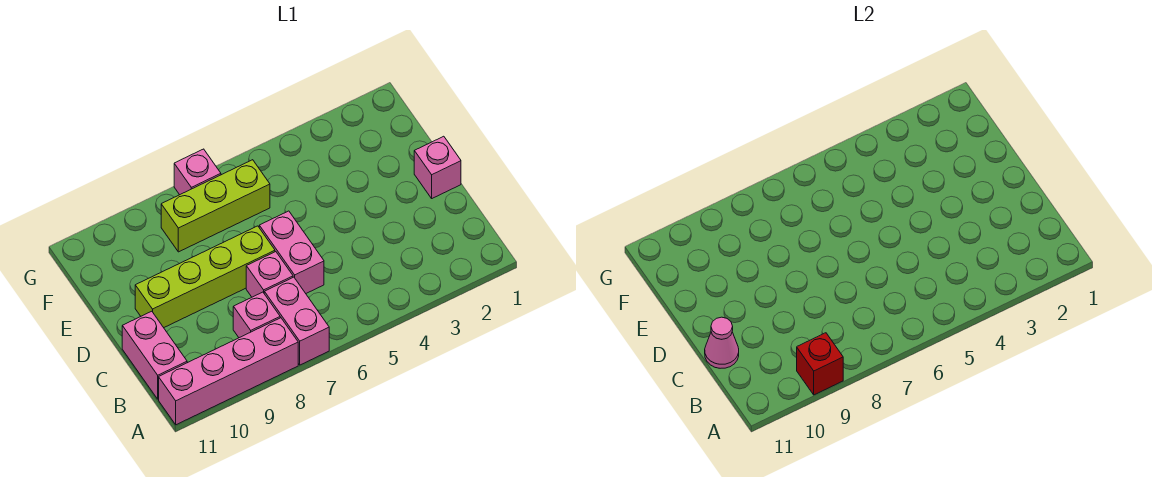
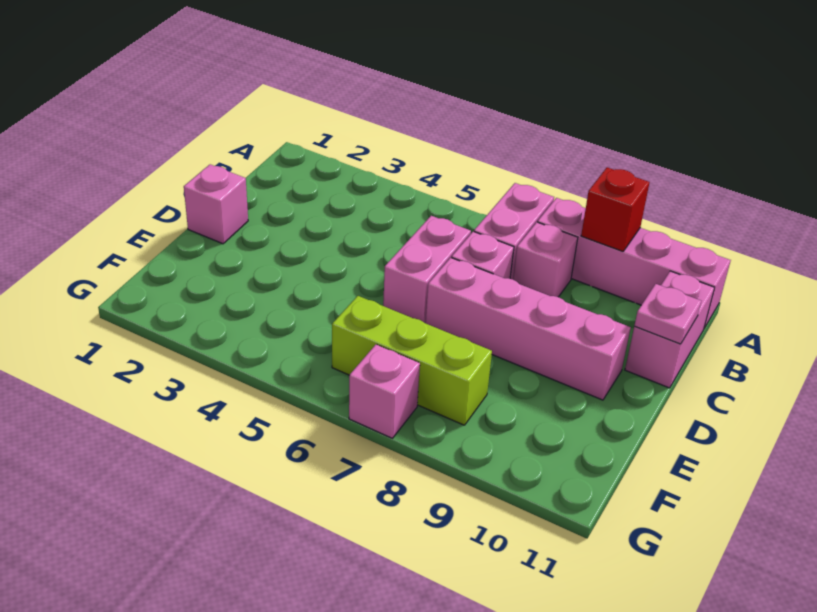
pink cone C11 level 2 -> pink plate C11 level 2
lime brick D7:D10 level 1 -> pink brick D7:D10 level 1

